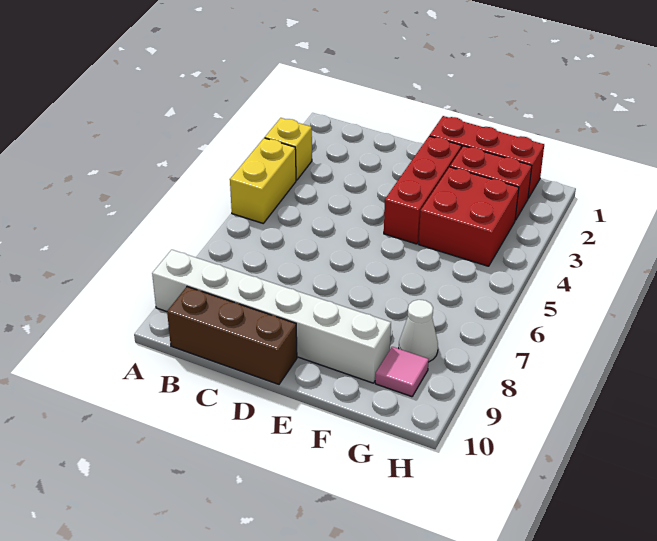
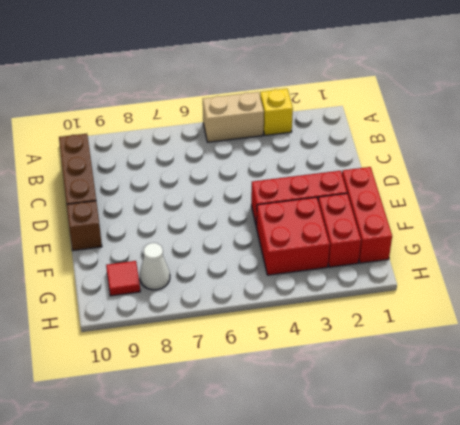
yellow brick A4:A5 level 1 -> tan brick A4:A5 level 1
white brick A9:F9 level 1 -> none
none -> brown brick E10 level 1
pink tile G9 level 1 -> red tile G9 level 1

